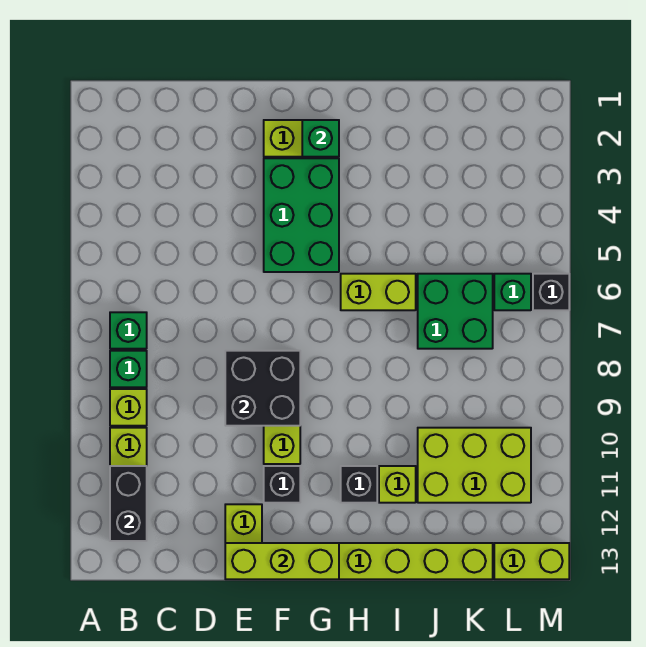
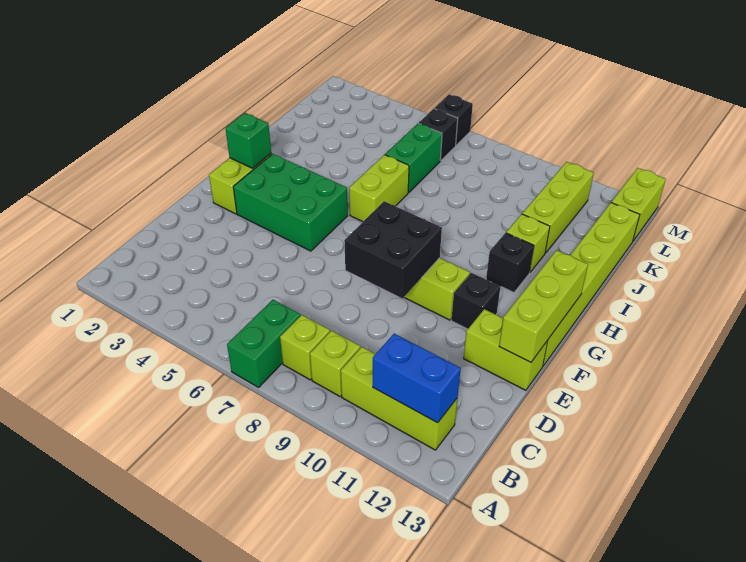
green brick B7 level 1 -> green brick A7:B7 level 1
green brick B8 level 1 -> lime brick B8 level 1
black brick B11:B12 level 2 -> blue brick B11:B12 level 2
green brick J6:K7 level 1 -> green brick J6:K6 level 1
lime brick J10:L11 level 1 -> lime brick J11:L11 level 1
green brick L6 level 1 -> black brick L6 level 1

